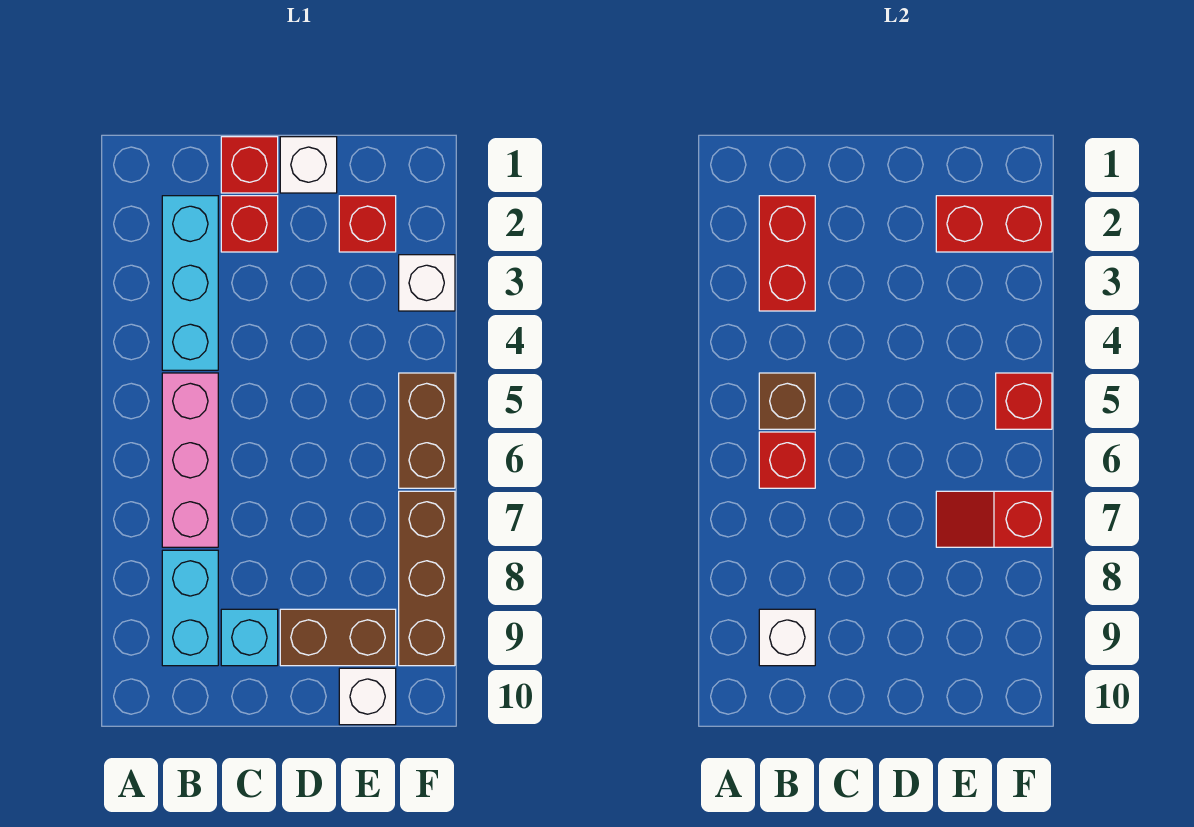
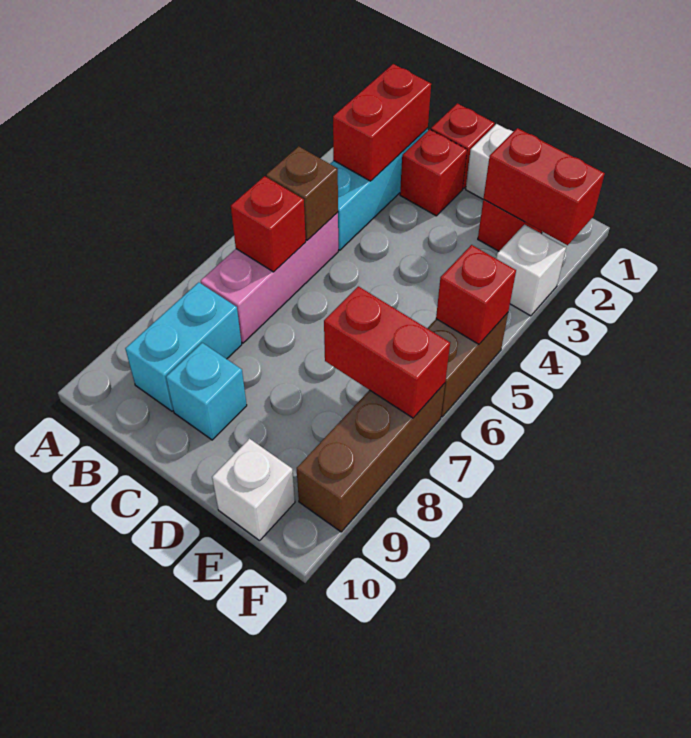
white brick B9 level 2 -> none
brown brick D9:E9 level 1 -> none
red slope E7:F7 level 2 top F -> red brick E7:F7 level 2

